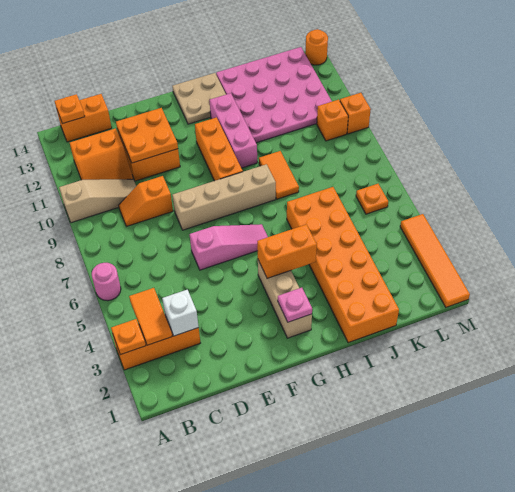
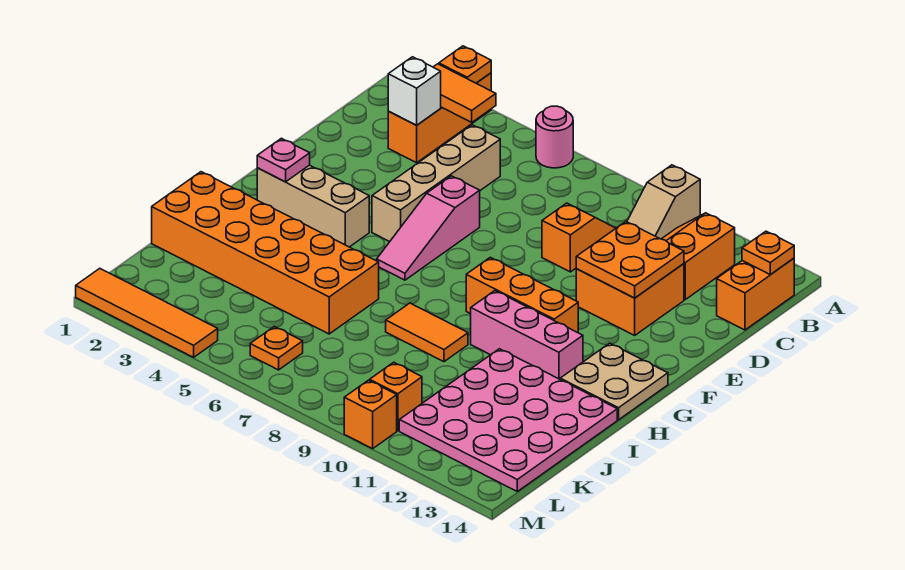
tan slope A10:C10 level 1 top A -> tan slope A10:B10 level 1 top A
tan brick E8:H8 level 1 -> tan brick C5:F5 level 1
orange brick G4:H4 level 2 -> none
orange round brick M14 level 1 -> none

